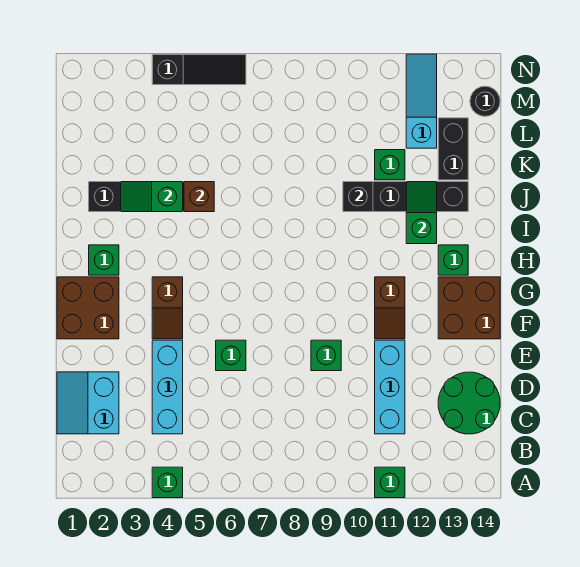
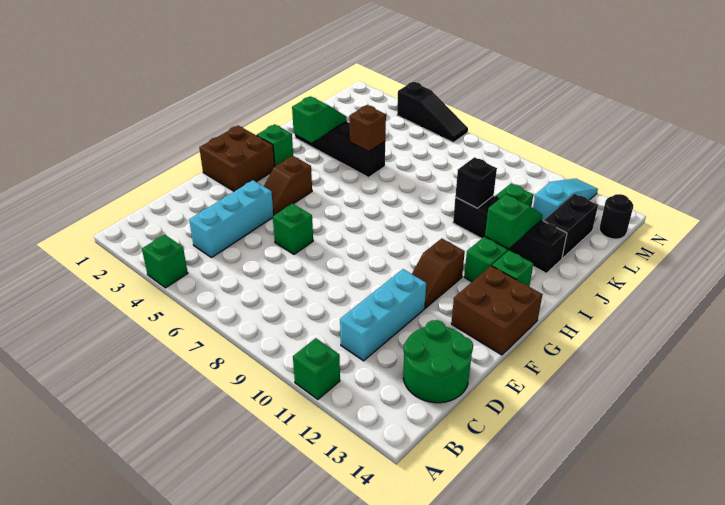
cyan slope C1:D2 level 1 top 2 -> none
green brick E9 level 1 -> green brick H12 level 1
green slope J3:J4 level 2 top 4 -> green slope I3:J3 level 2 top I

